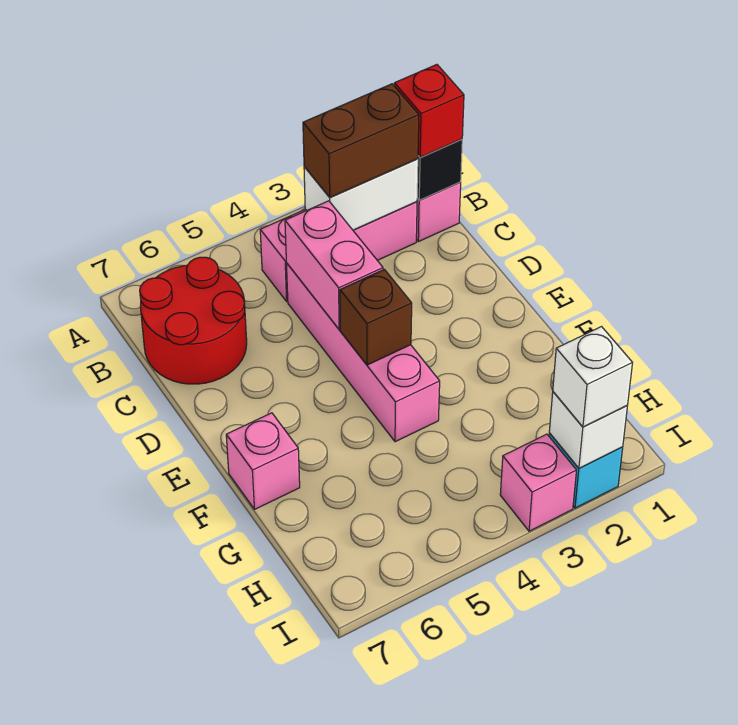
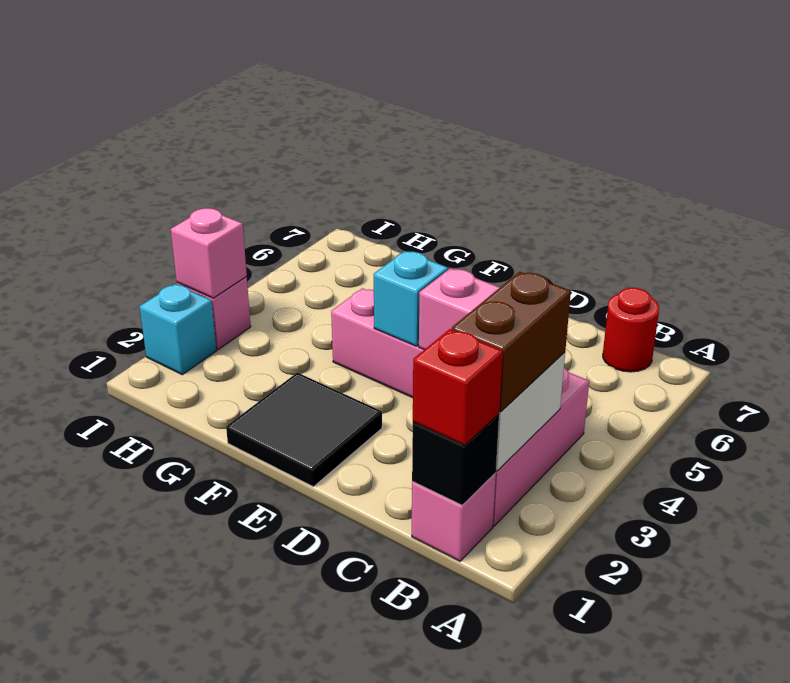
red round brick B6:C7 level 1 -> red round brick B7 level 1
none -> black tile E1:F2 level 1
brown brick E4 level 2 -> cyan brick E4 level 2
pink brick F7 level 1 -> pink brick I3 level 2
white brick I2 level 2 -> none
white brick I2 level 3 -> none

